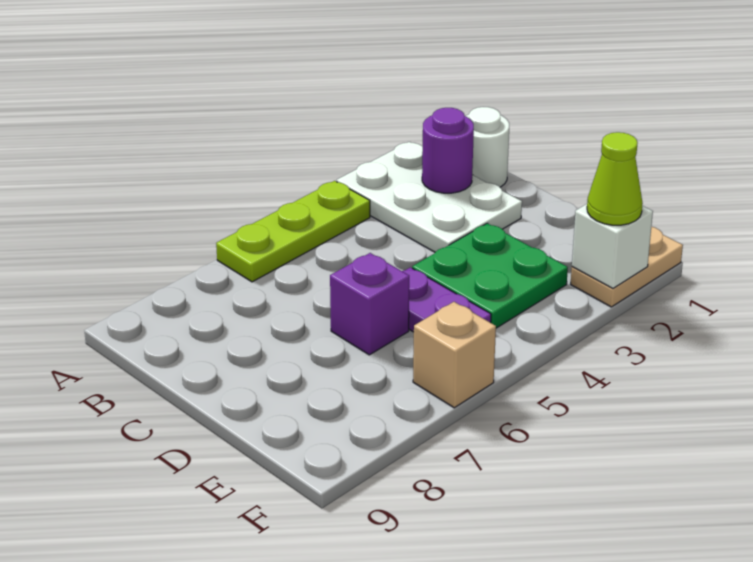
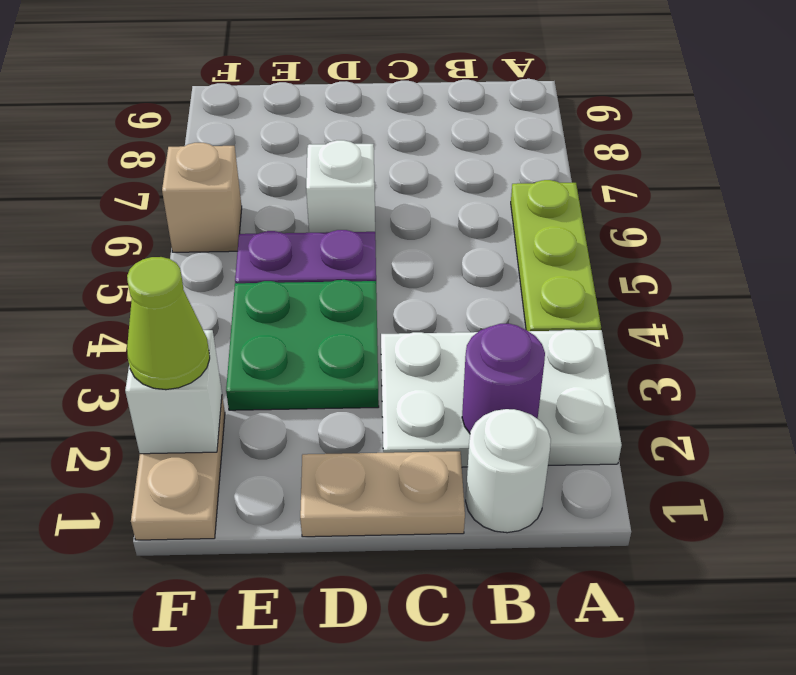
none -> tan plate C1:D1 level 1
purple brick D6 level 1 -> white brick D6 level 1

